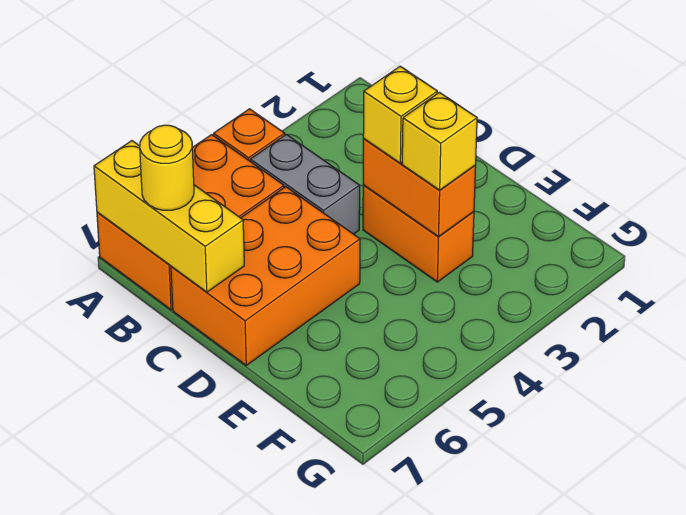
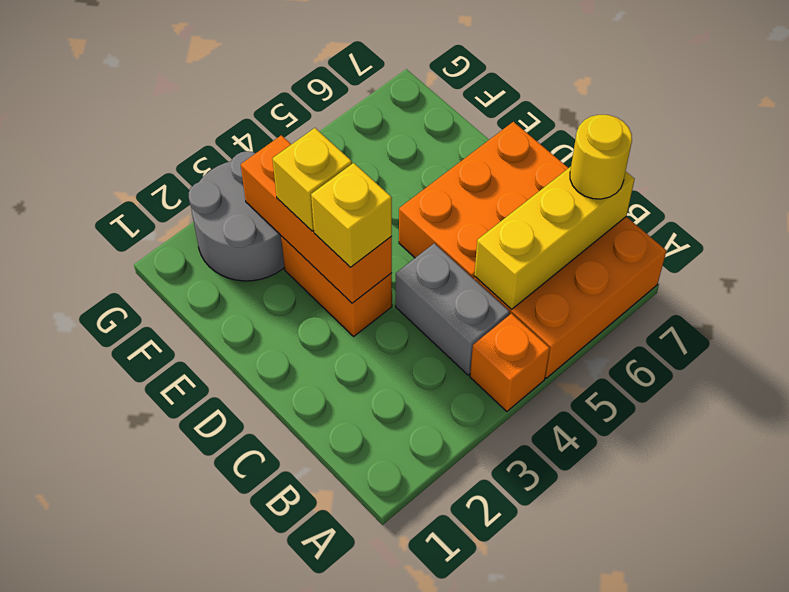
yellow brick A7:C7 level 2 -> yellow brick B5:B7 level 2
orange brick D3:E3 level 2 -> orange brick D3:F3 level 2
none -> grey round brick F2:G3 level 1

